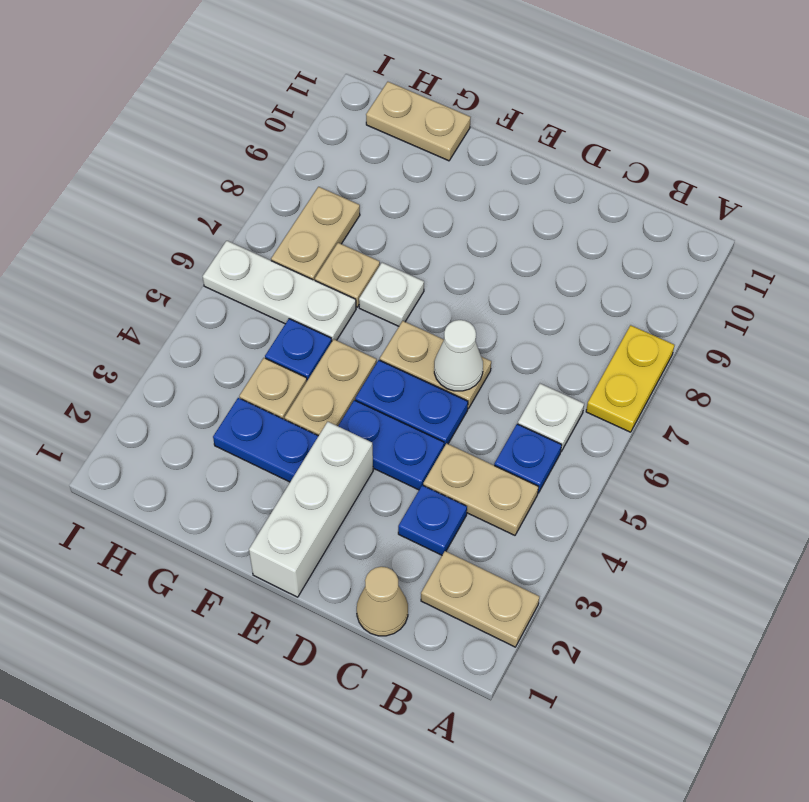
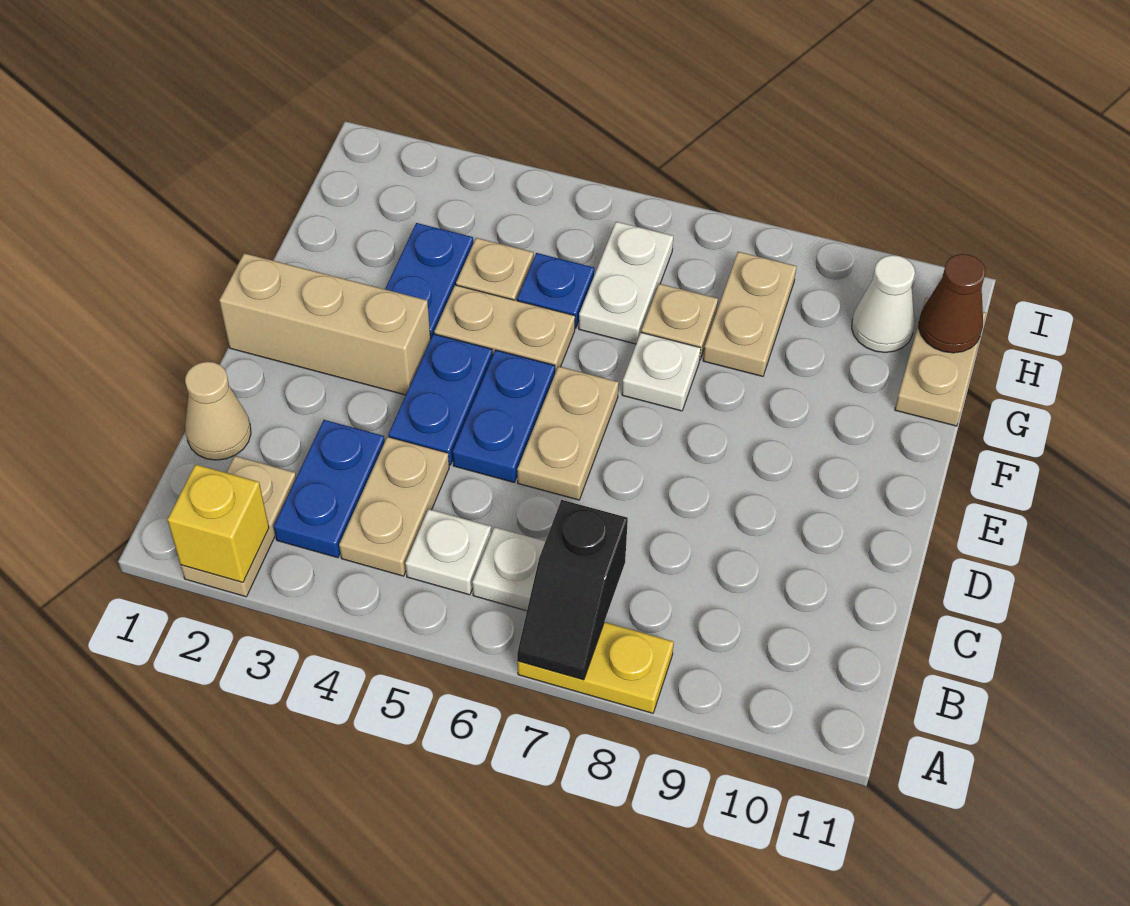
none -> yellow brick A2 level 2
none -> black slope A7:B7 level 2 top B
blue plate B5 level 1 -> white plate B5 level 1
blue plate C3 level 1 -> blue plate B3:C3 level 1
white cone D6 level 2 -> white cone H10 level 1
white brick E1:E3 level 1 -> tan brick E1:E3 level 1
white plate G6:I6 level 1 -> white plate G6:H6 level 1
tan plate H7:H8 level 1 -> tan plate G8:H8 level 1
none -> brown cone H11 level 2

